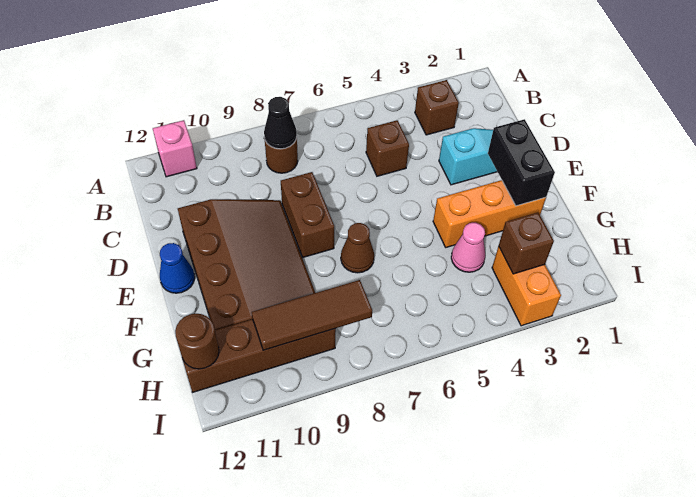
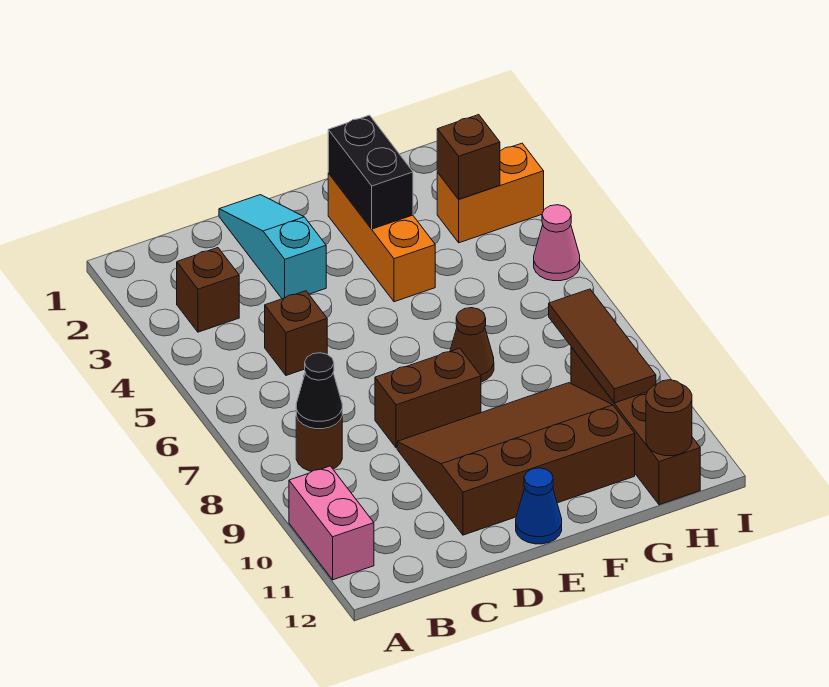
pink brick A11 level 1 -> pink brick A10:A11 level 1
black brick E2:F2 level 2 -> black brick F2:F3 level 2
pink cone G4 level 1 -> pink cone I5 level 1

